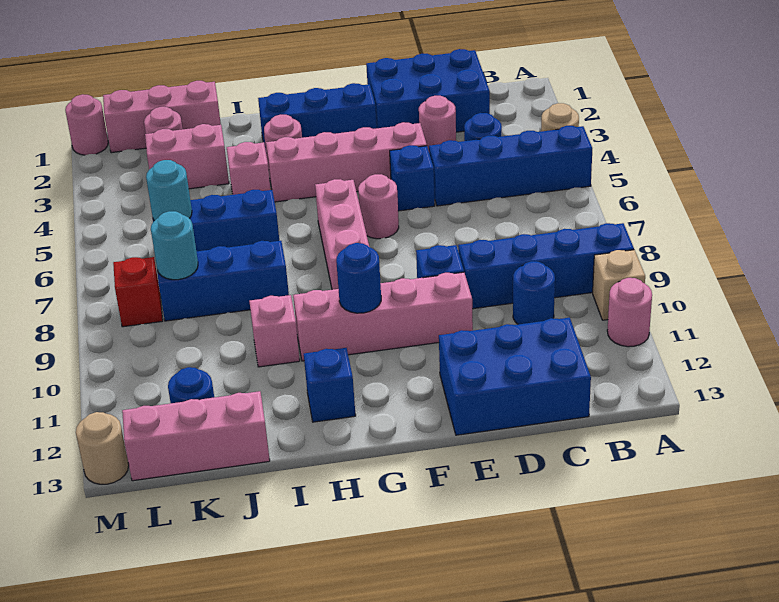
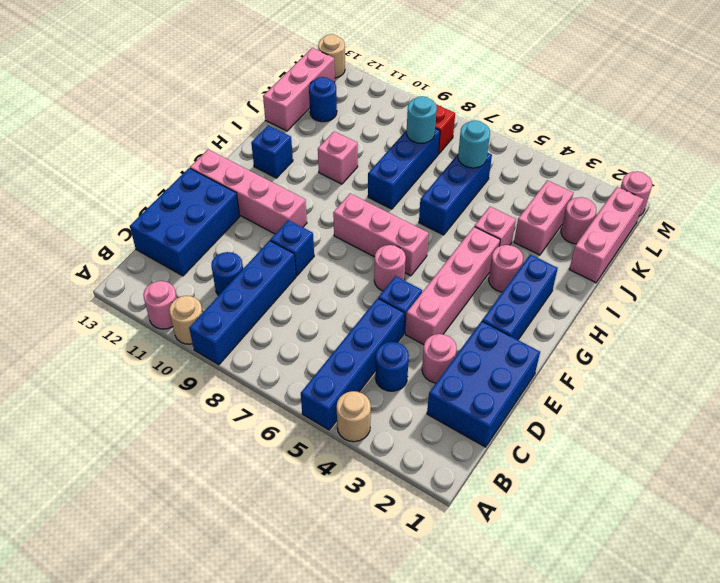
tan brick A10 level 1 -> tan round brick A10 level 1
pink brick E10:H10 level 1 -> pink brick F10:F13 level 1
blue round brick G10 level 2 -> none

